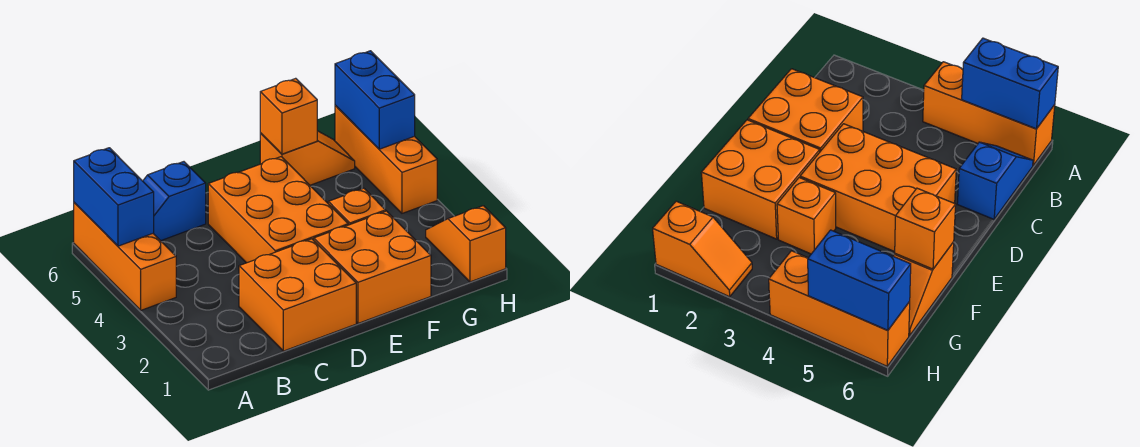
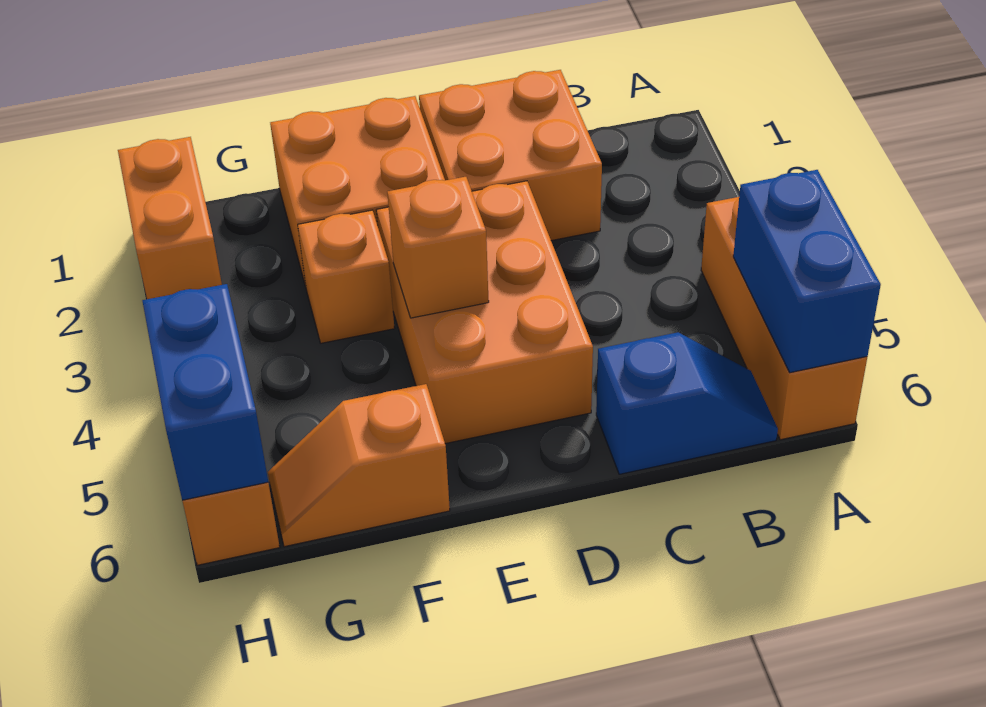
orange brick F6 level 2 -> orange brick E4 level 2
orange slope H1:H2 level 1 top 1 -> orange brick H1:H2 level 1

